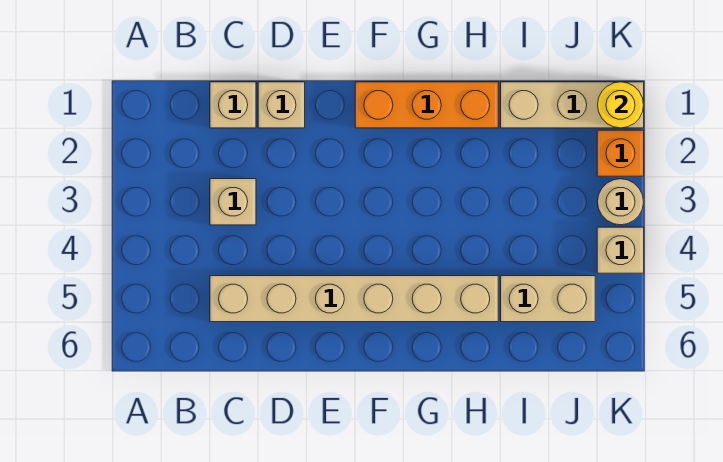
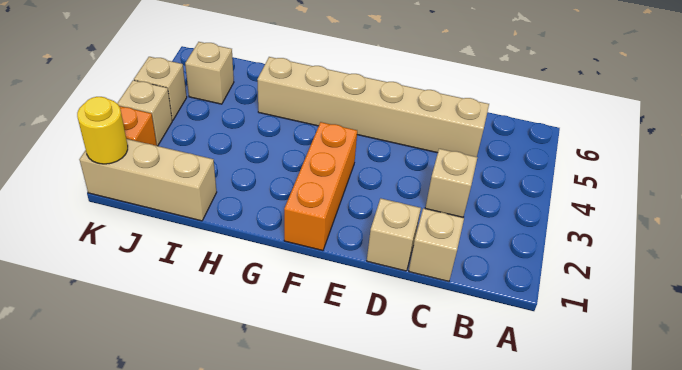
orange brick F1:H1 level 1 -> orange brick F1:F3 level 1
tan brick I5:J5 level 1 -> tan brick J5 level 1
tan round brick K3 level 1 -> tan brick K3 level 1

